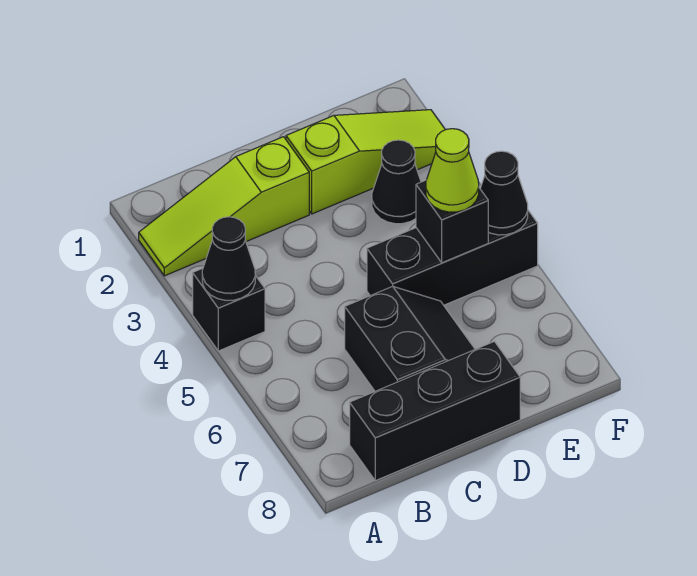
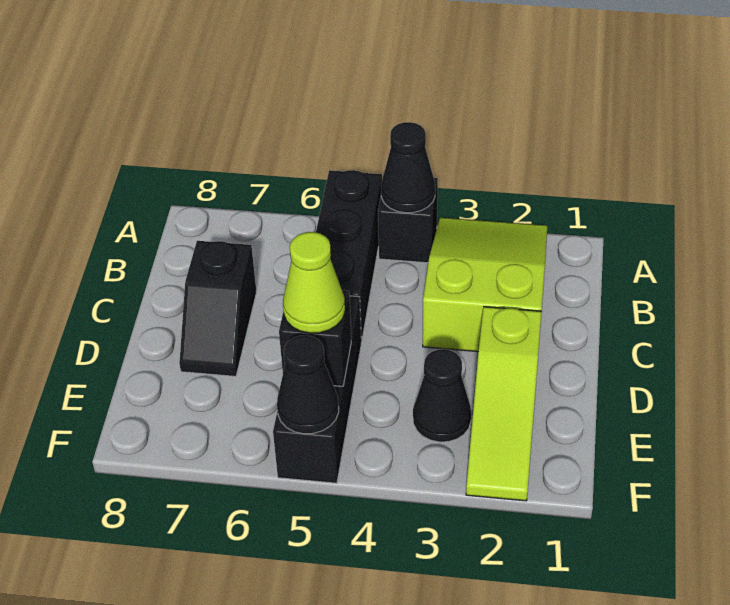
lime slope A2:C2 level 1 top C -> lime slope A2:C3 level 1 top C
black brick B8:D8 level 1 -> black brick A5:C5 level 1
black slope C6:D7 level 1 top C -> black slope C7:D7 level 1 top C

